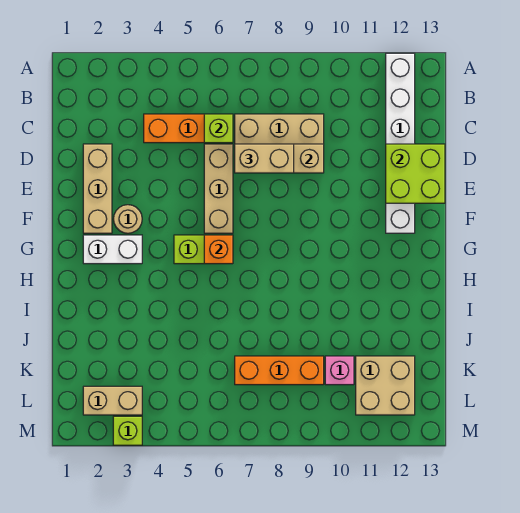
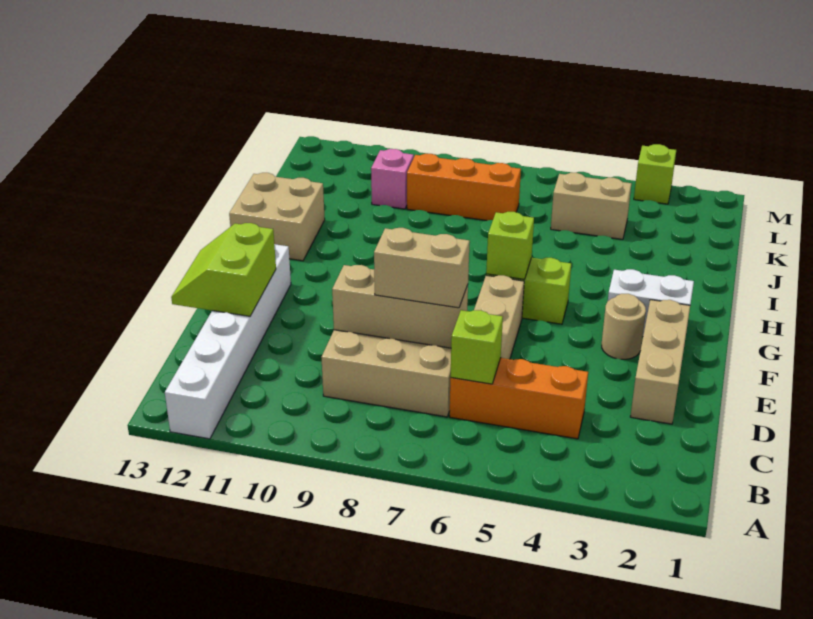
lime brick D12:E13 level 2 -> lime slope D12:E13 level 2 top 12
orange brick G6 level 2 -> lime brick G6 level 2
tan brick K11:L12 level 1 -> tan brick H12:I13 level 1
tan brick L2:L3 level 1 -> tan brick K4:K5 level 1

